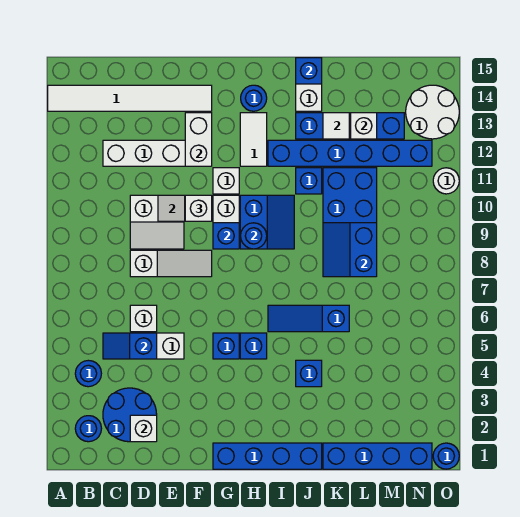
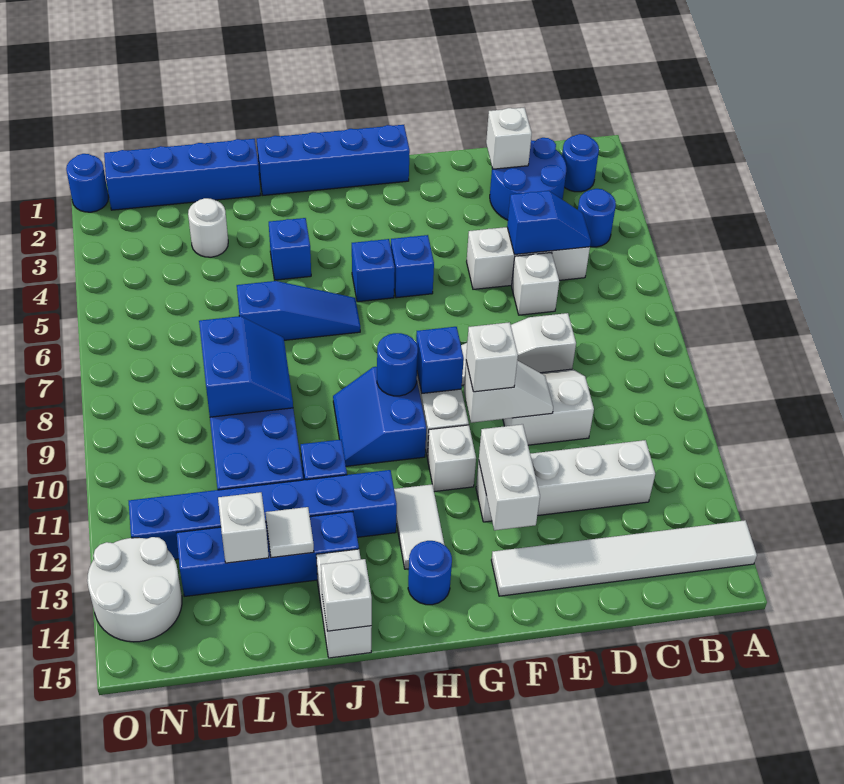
blue brick J15 level 2 -> white brick J15 level 2
white round brick O11 level 1 -> white round brick L3 level 1

